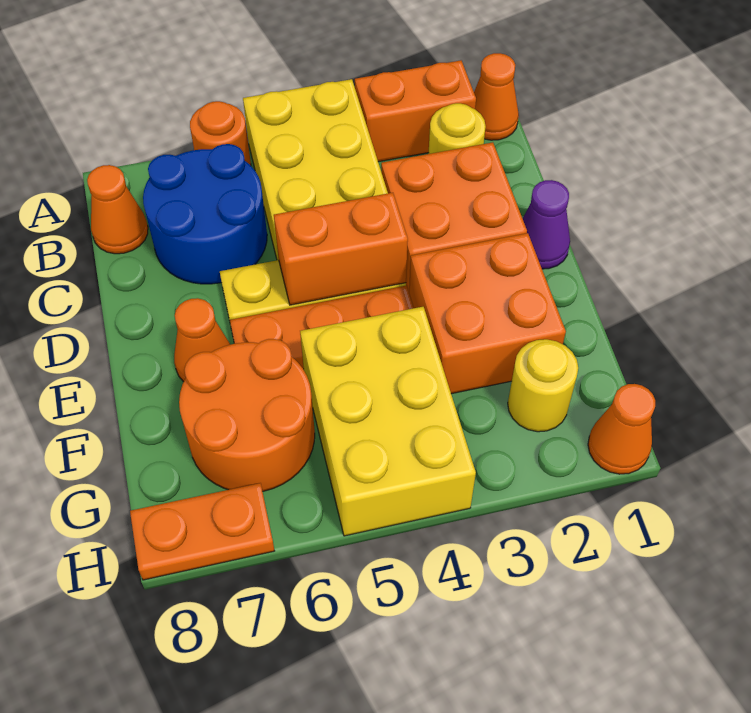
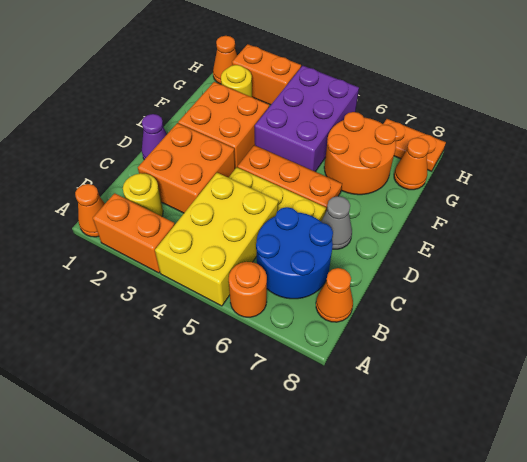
orange brick D4:D5 level 2 -> orange brick H2:H3 level 1
none -> grey cone D7 level 1
orange cone E7 level 1 -> orange cone G8 level 1
yellow brick F4:H5 level 1 -> purple brick F4:H5 level 1

